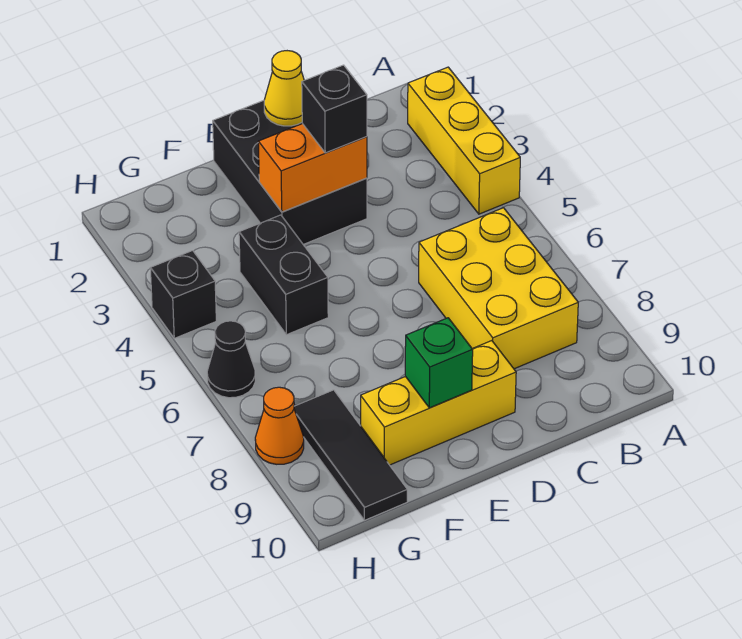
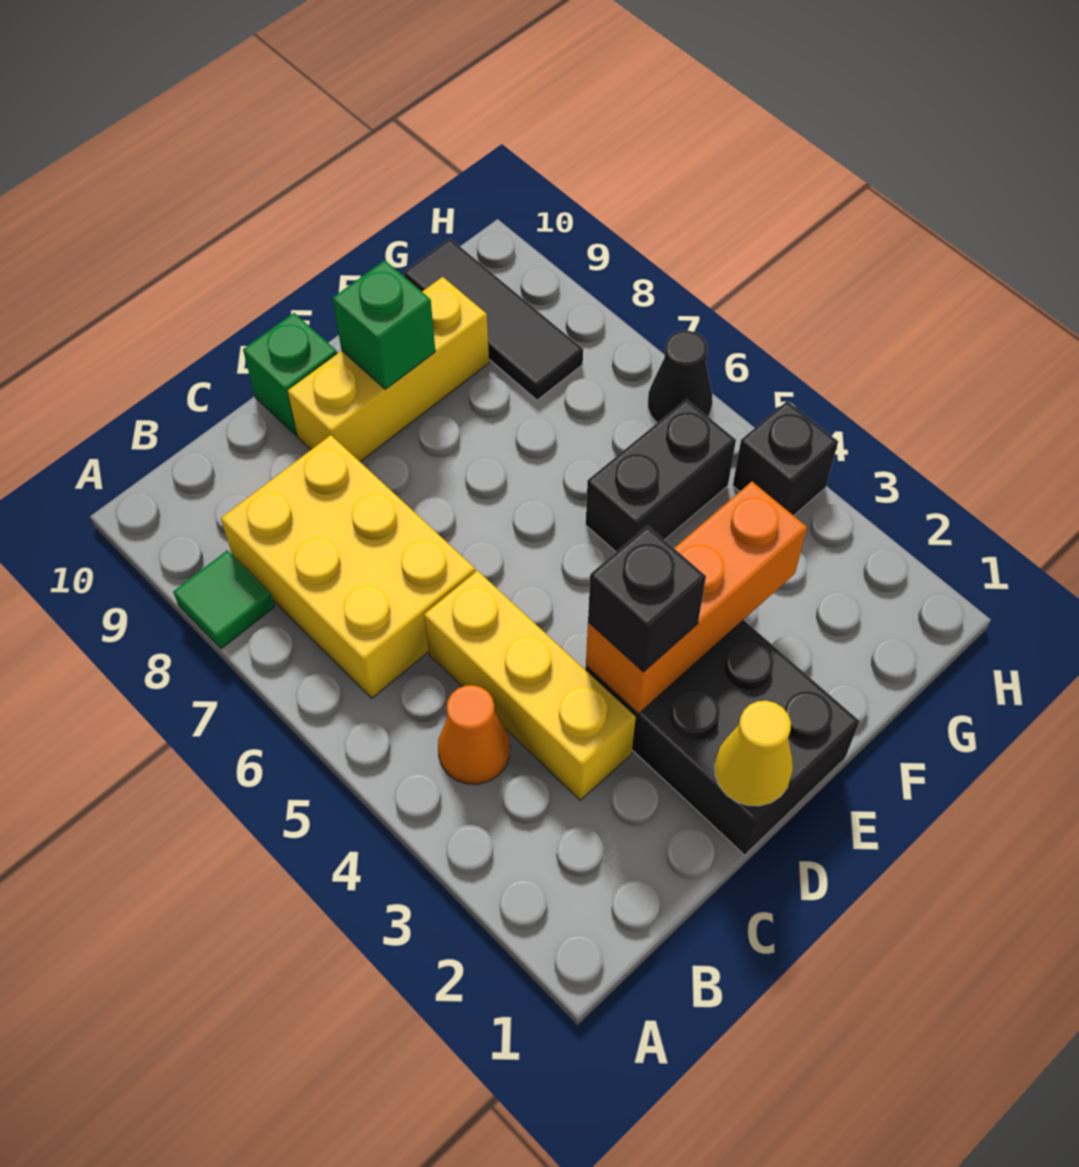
yellow brick A2:A4 level 1 -> yellow brick C3:C5 level 1
none -> green tile A8 level 1
orange brick D3:E3 level 2 -> orange brick D3:F3 level 2
none -> green brick D10 level 1
black brick F4:F5 level 1 -> black brick F5:G5 level 1
orange cone H8 level 1 -> orange cone B4 level 1

